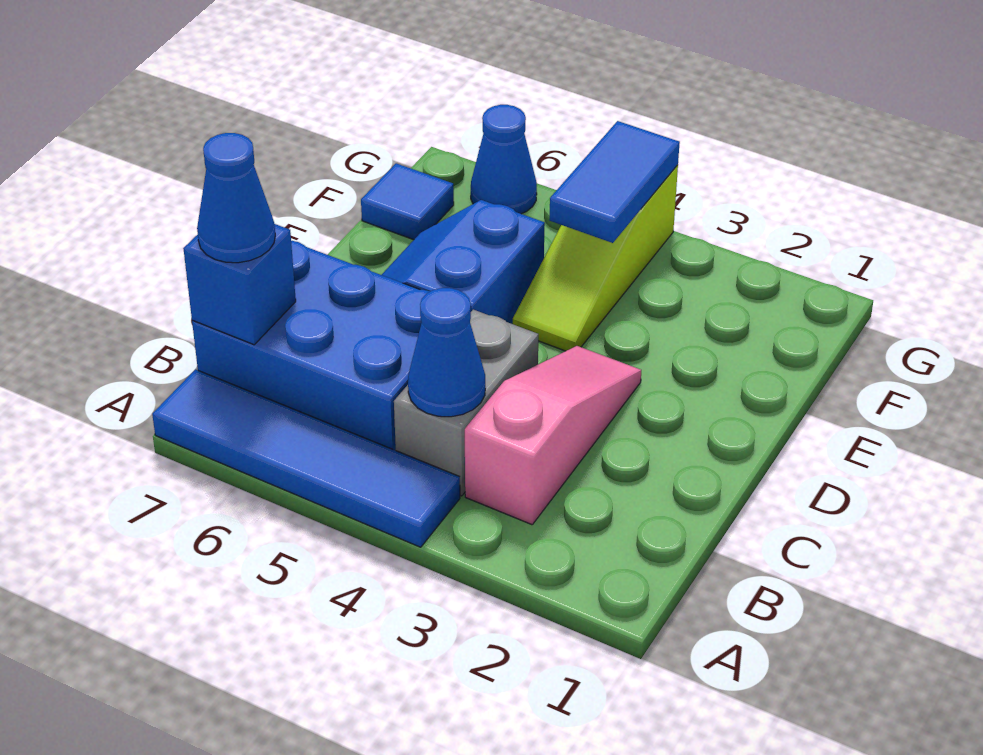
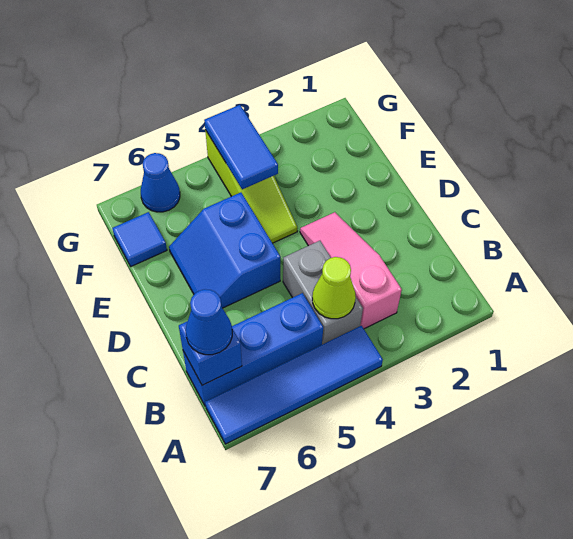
blue cone B4 level 2 -> lime cone B4 level 2
blue brick B5:C7 level 1 -> blue brick B5:B7 level 1

